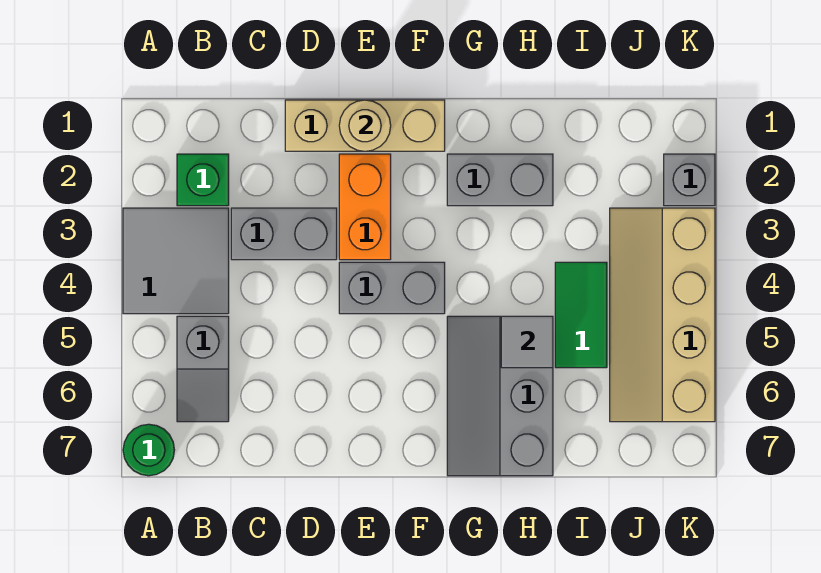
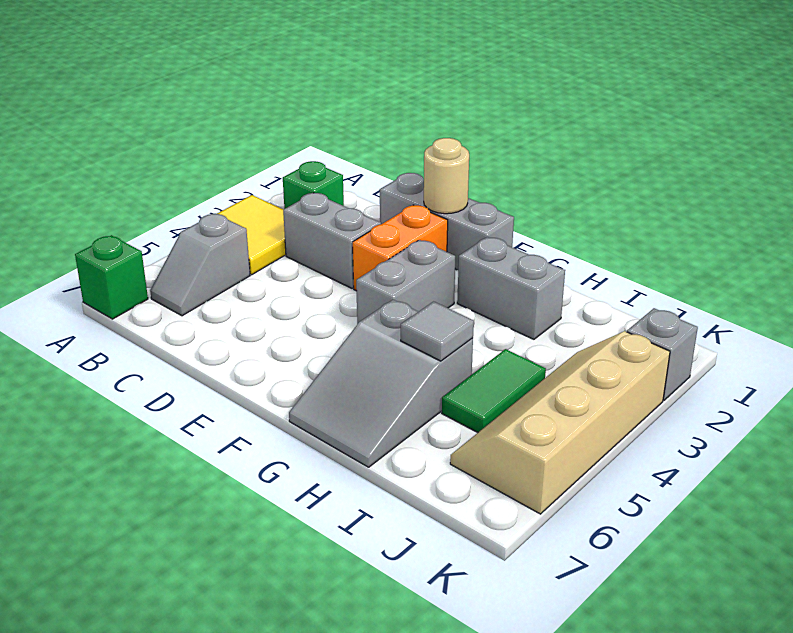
grey tile A3:B4 level 1 -> yellow tile A3:B4 level 1
green round brick A7 level 1 -> green brick A7 level 1
tan brick D1:F1 level 1 -> grey brick D1:F1 level 1
grey brick E4:F4 level 1 -> grey brick F3:F4 level 1
grey slope G5:H7 level 1 top H -> grey slope G5:H7 level 1 top 5

